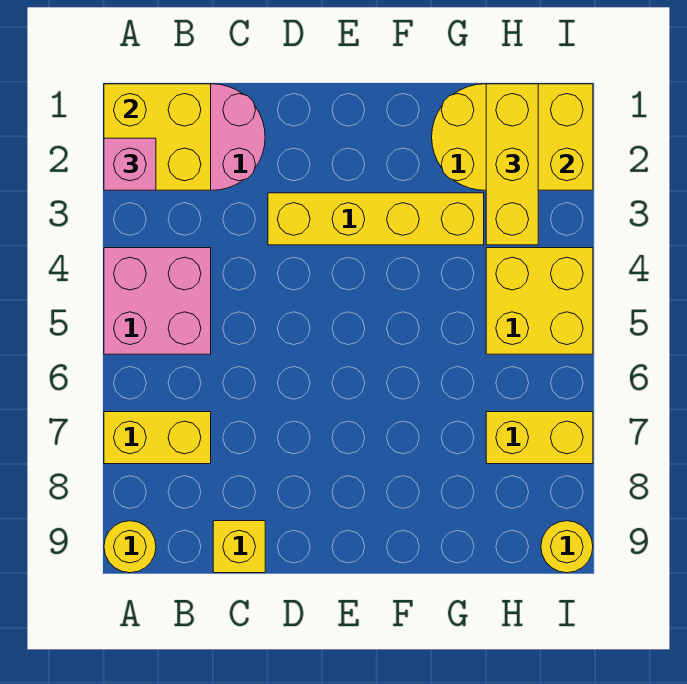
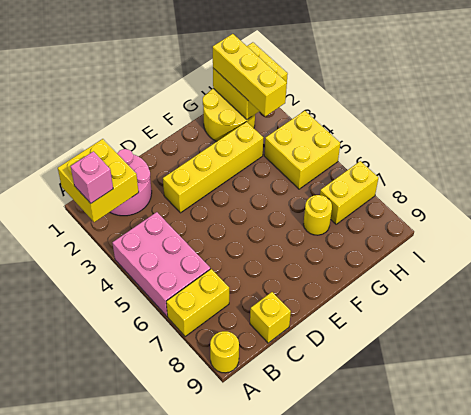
pink brick A4:B5 level 1 -> pink brick A4:B6 level 1
yellow round brick I9 level 1 -> yellow round brick G7 level 1

